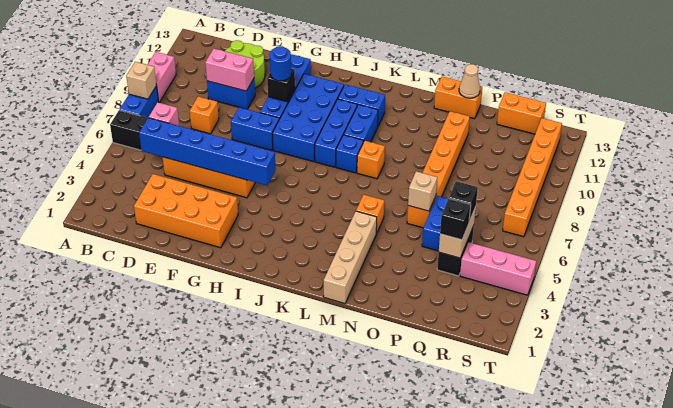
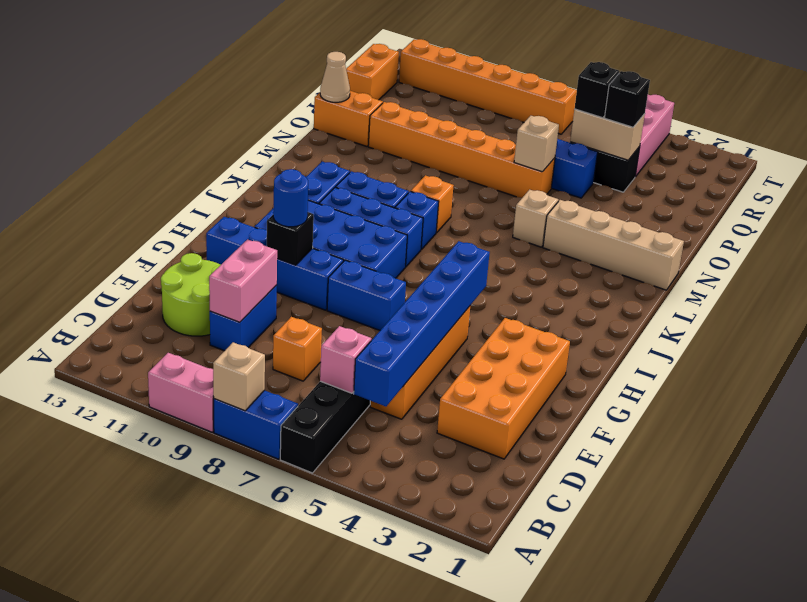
blue brick F8:G8 level 1 -> blue brick G7:G8 level 1
orange brick M5 level 1 -> tan brick M5 level 1
orange brick N13:O13 level 1 -> orange brick O12:O13 level 1

